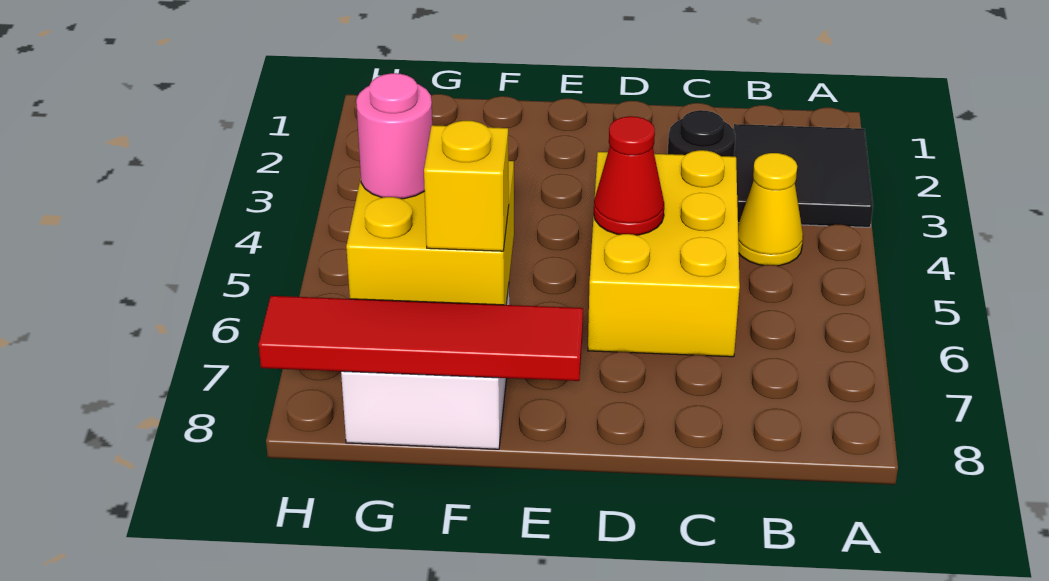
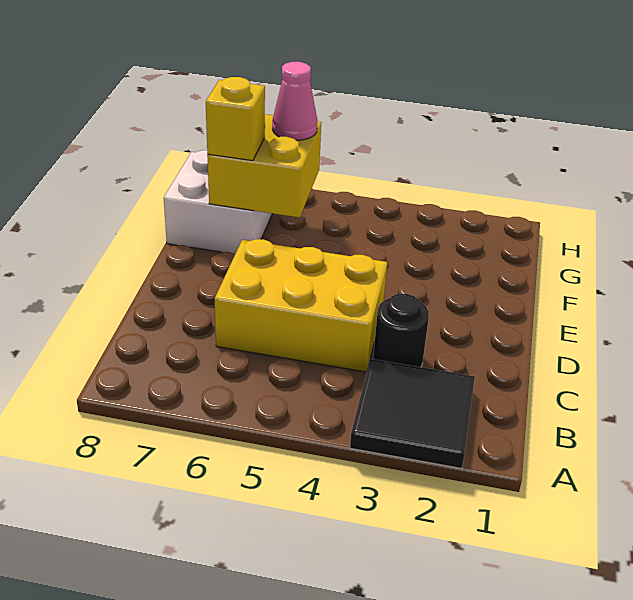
yellow cone B4 level 1 -> none
red cone D5 level 2 -> none
red tile E8:H8 level 2 -> none
pink round brick G6 level 3 -> pink cone G6 level 3

